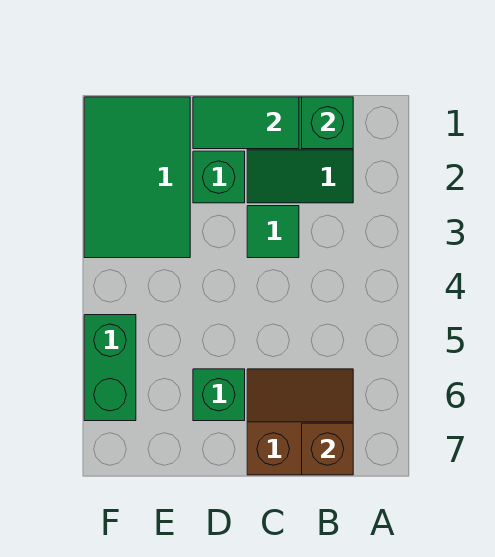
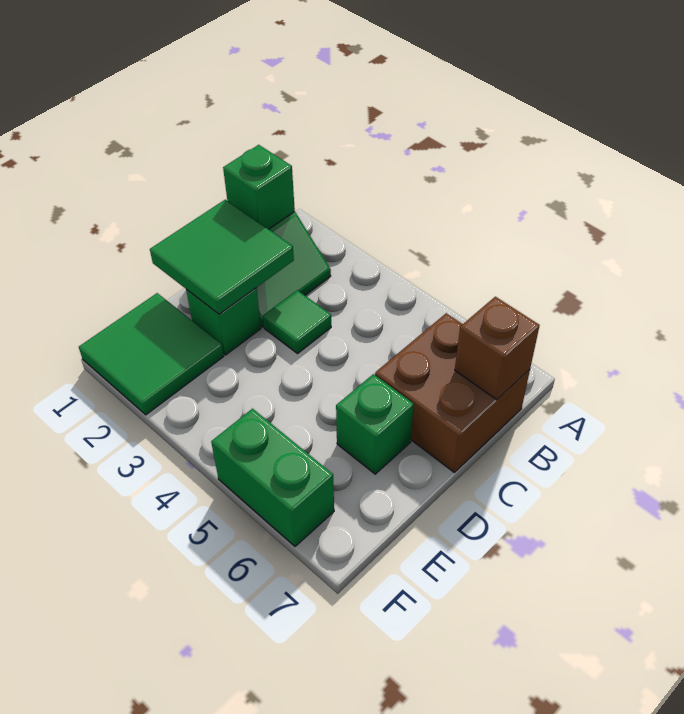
brown slope B6:C7 level 1 top 7 -> brown brick B6:C7 level 1
green tile C1:D1 level 2 -> green tile C1:D2 level 2
green tile E1:F3 level 1 -> green tile E1:F2 level 1

